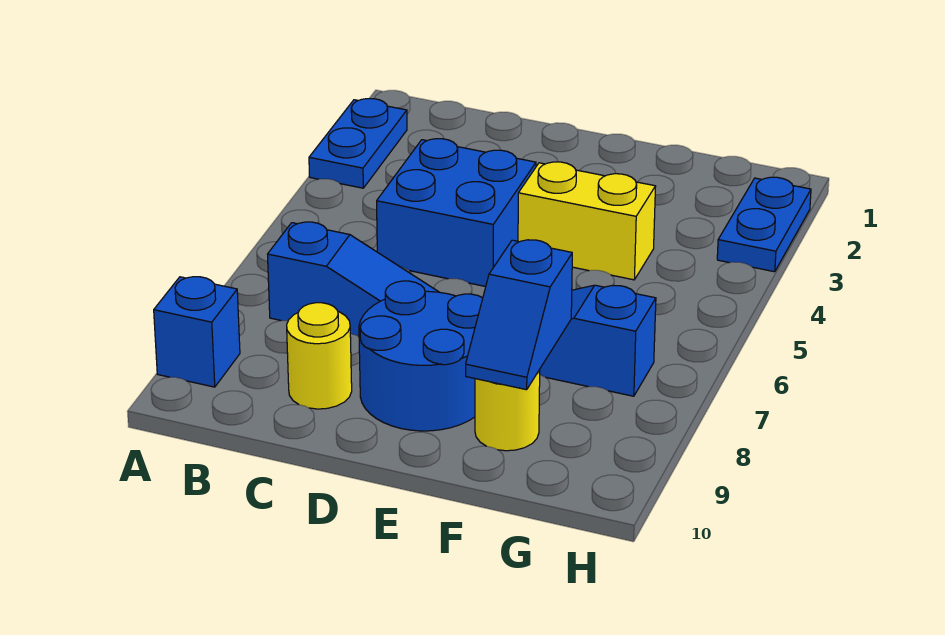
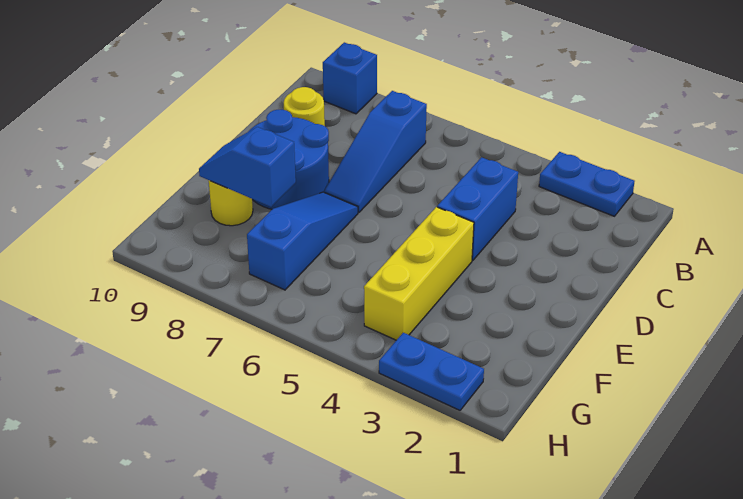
blue brick C4:D5 level 1 -> blue brick C4:D4 level 1
yellow brick E4:F4 level 1 -> yellow brick E4:G4 level 1

